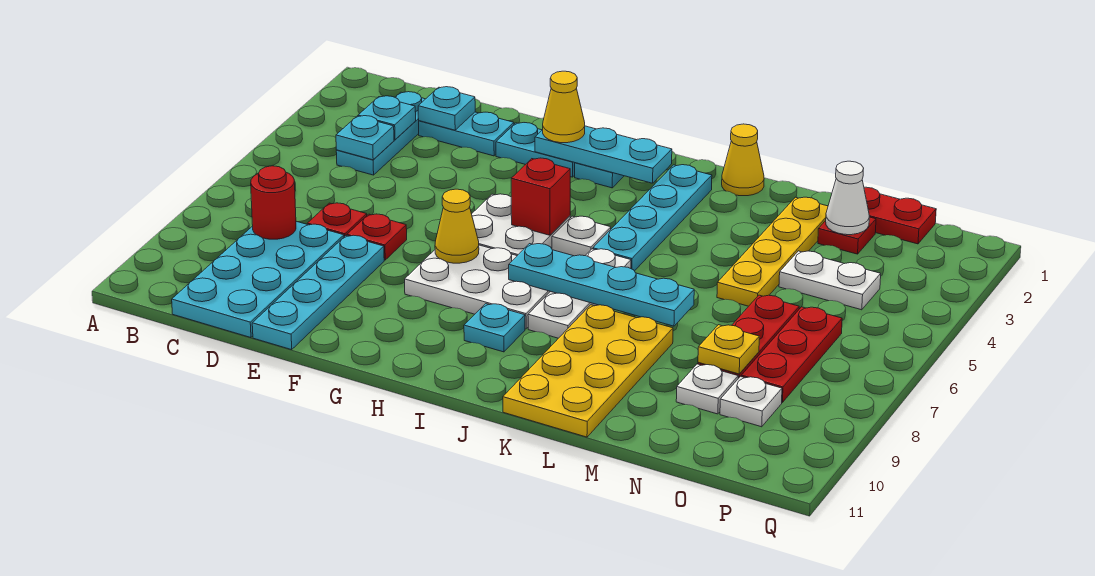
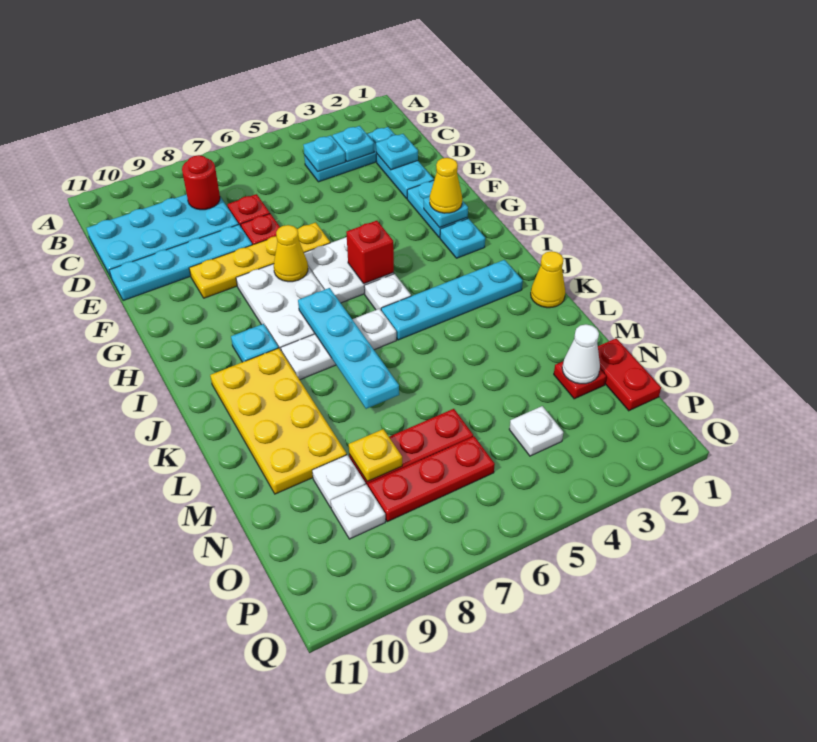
cyan plate G2:I2 level 2 -> cyan plate G2 level 2
yellow plate K8:L11 level 1 -> yellow plate J9:M10 level 1
yellow plate M2:M5 level 1 -> yellow plate F6:F9 level 1
white plate N4:O4 level 1 -> white plate O4 level 1

